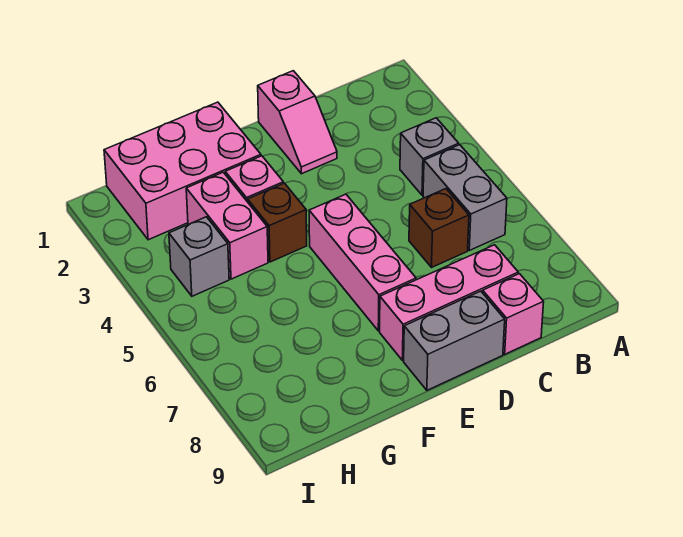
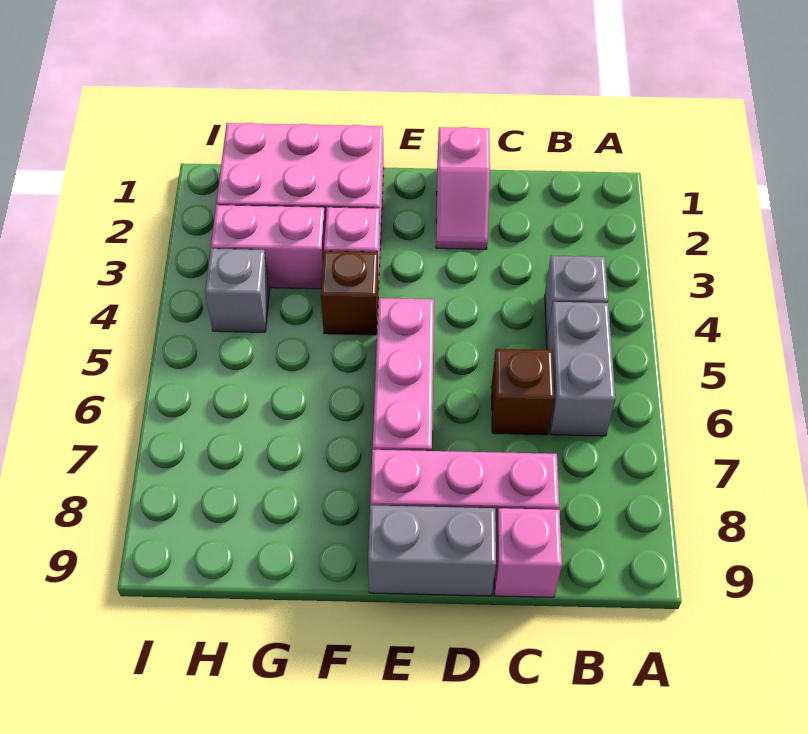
pink brick G3:G4 level 1 -> pink brick G3:H3 level 1

